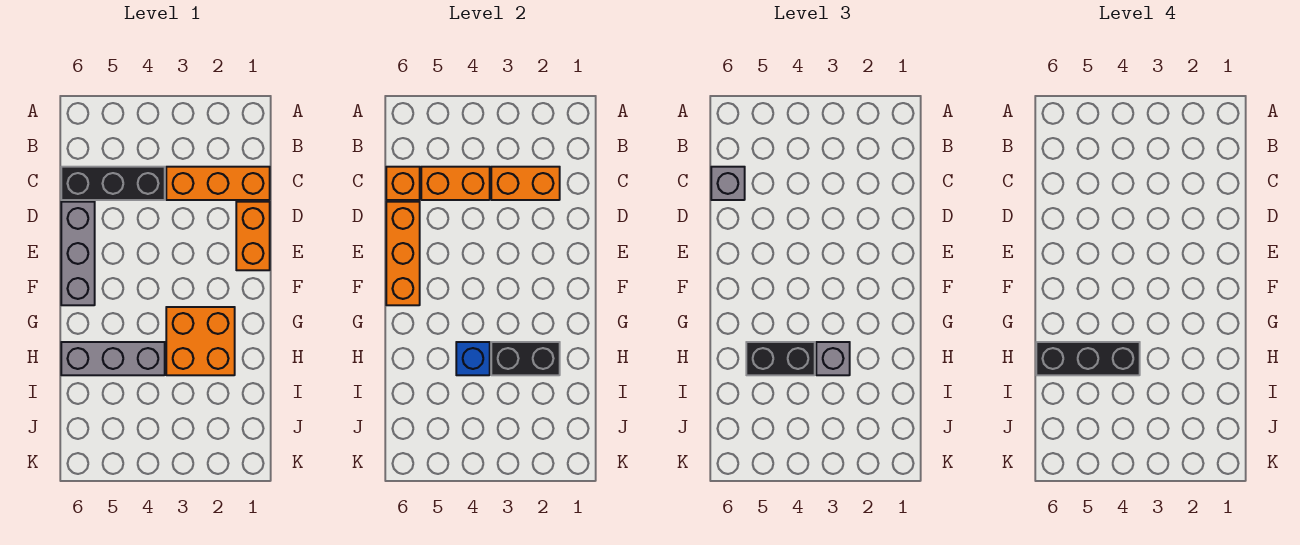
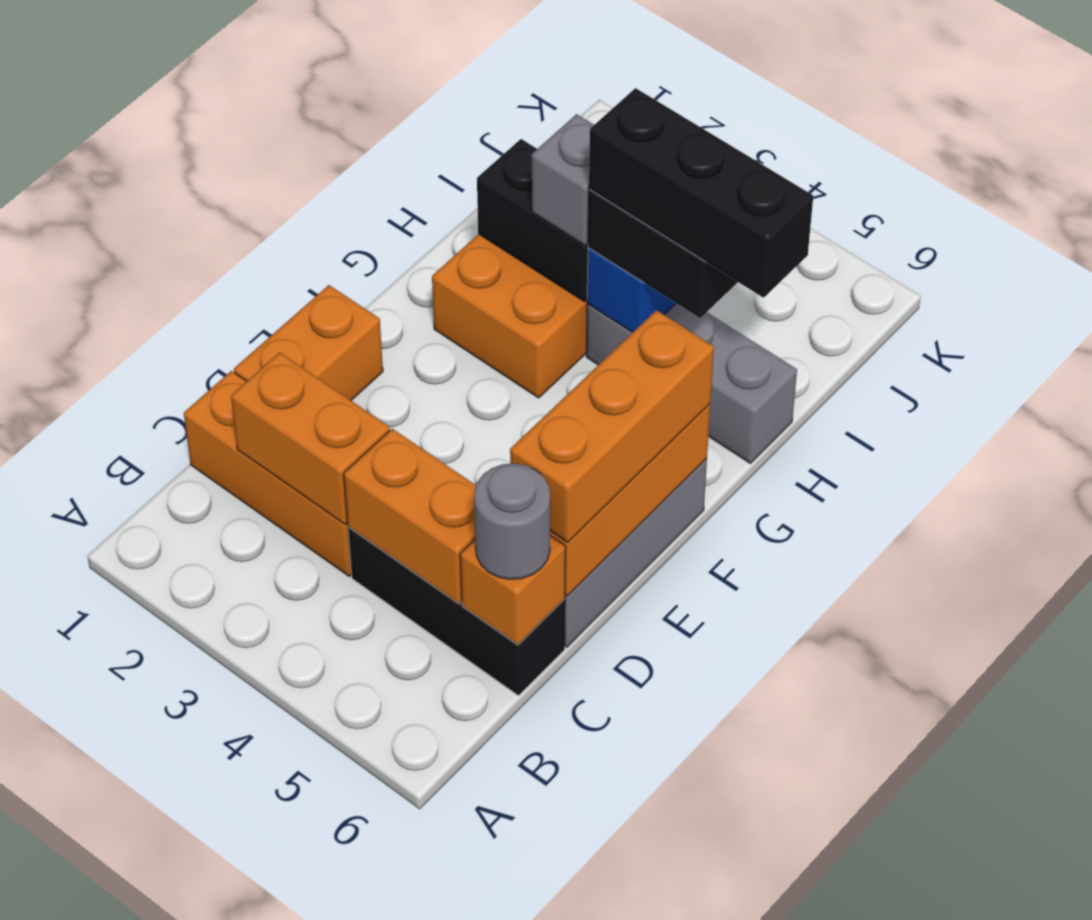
grey brick C6 level 3 -> grey round brick C6 level 3
none -> orange brick D6:F6 level 3

